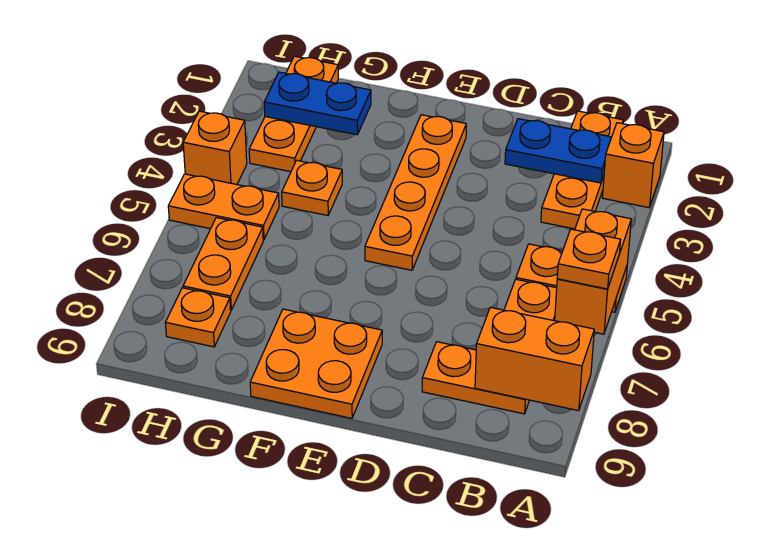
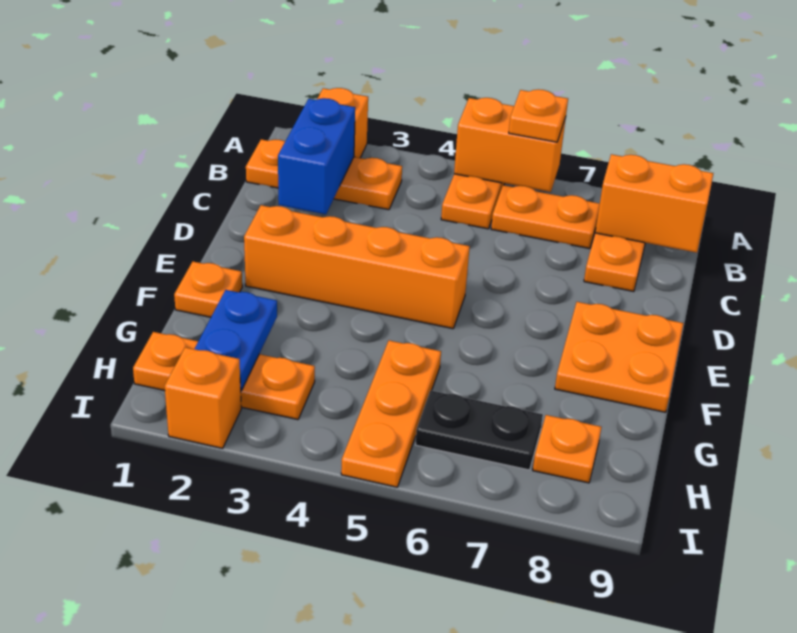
orange brick A8:B8 level 2 -> orange brick B8:B9 level 2
blue plate B2:C2 level 2 -> blue brick B2:C2 level 2
orange plate E2:E5 level 1 -> orange brick E2:E5 level 1
orange plate G4 level 1 -> orange plate F1 level 1
orange plate H5:I5 level 1 -> orange plate G5:I5 level 1
orange plate H6:H7 level 1 -> black plate H6:H7 level 1
orange brick I4 level 1 -> orange brick I2 level 1

